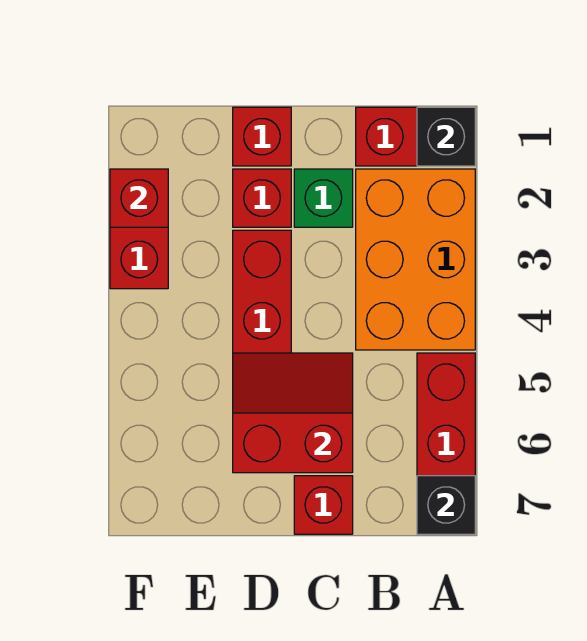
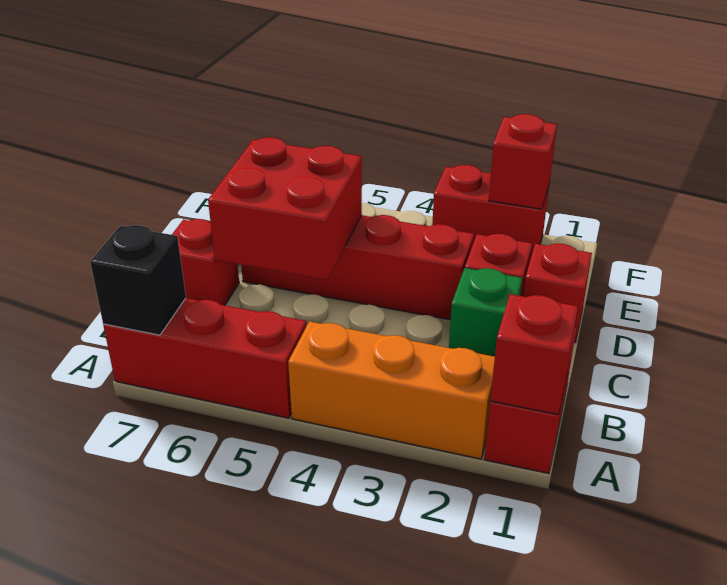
black brick A1 level 2 -> red brick A1 level 2
orange brick A2:B4 level 1 -> orange brick A2:A4 level 1
red slope C5:D6 level 2 top 6 -> red brick C5:D6 level 2

